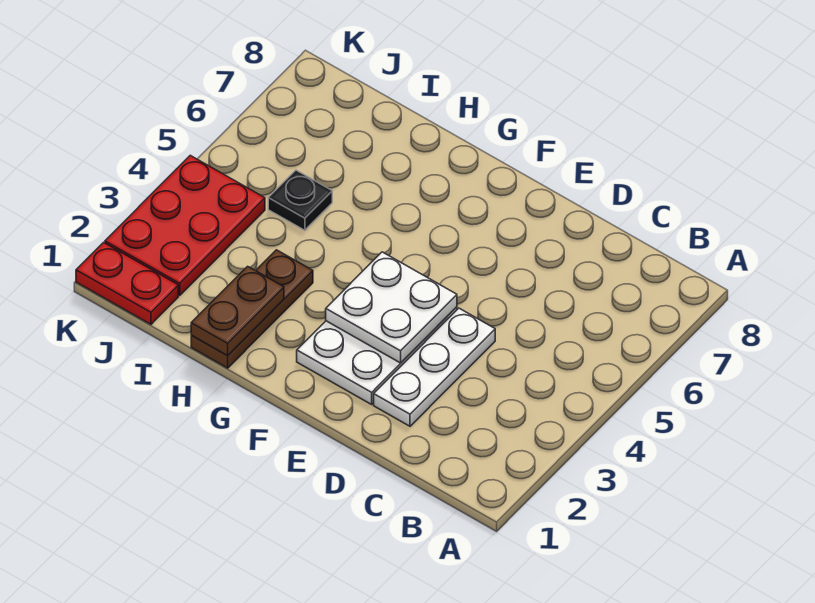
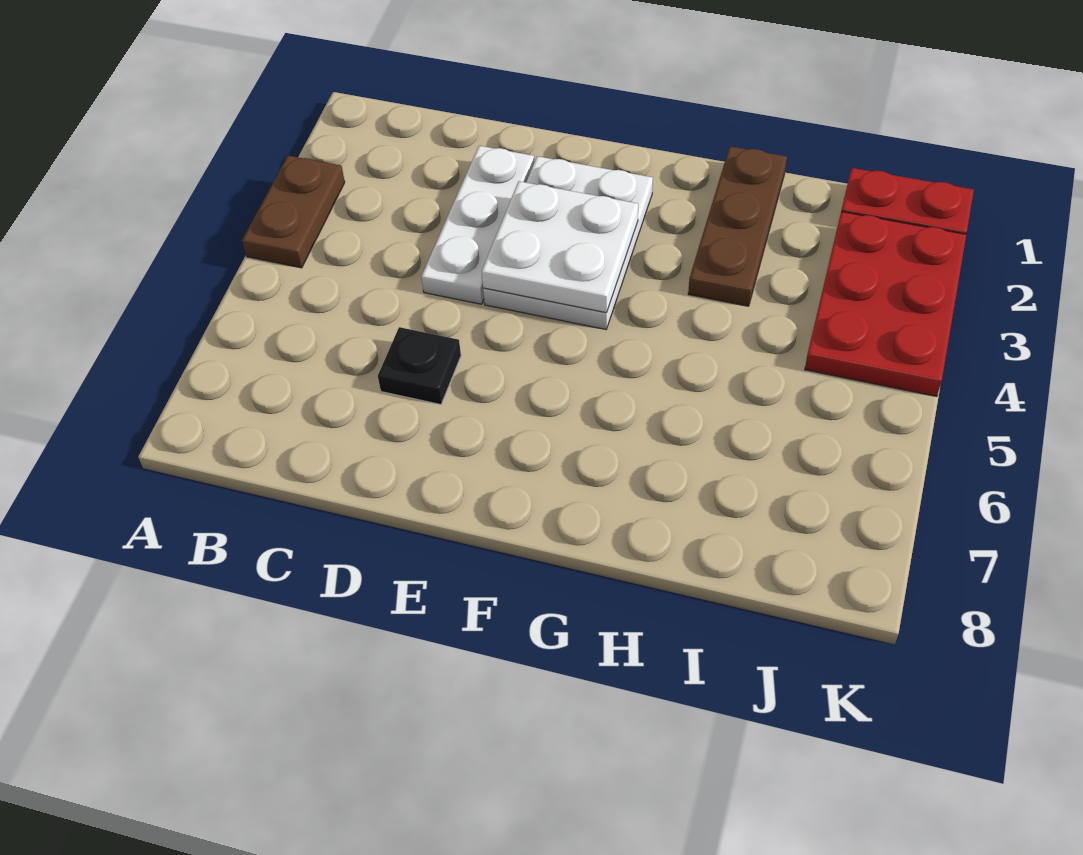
brown plate H1:H2 level 2 -> brown plate A3:A4 level 1
black plate I5 level 1 -> black plate D6 level 1

